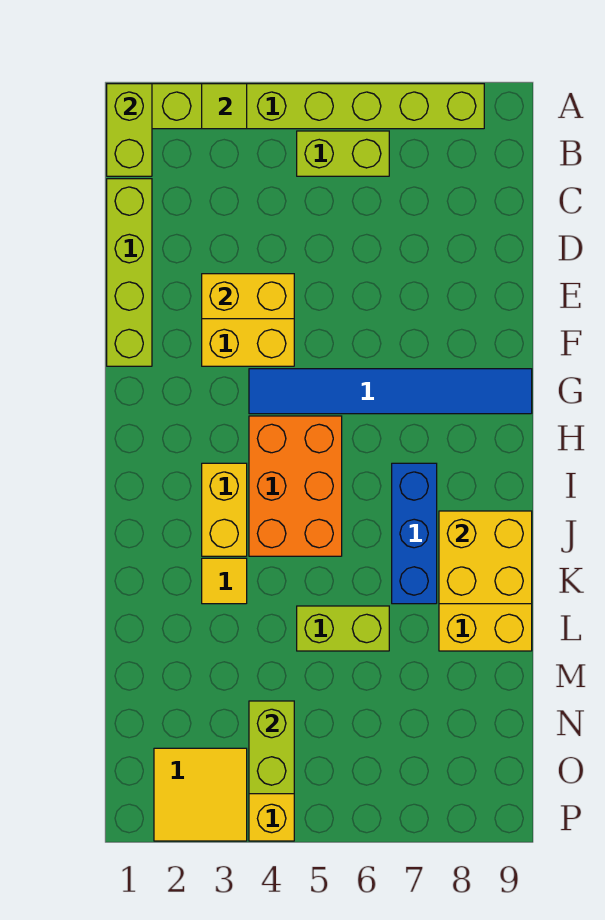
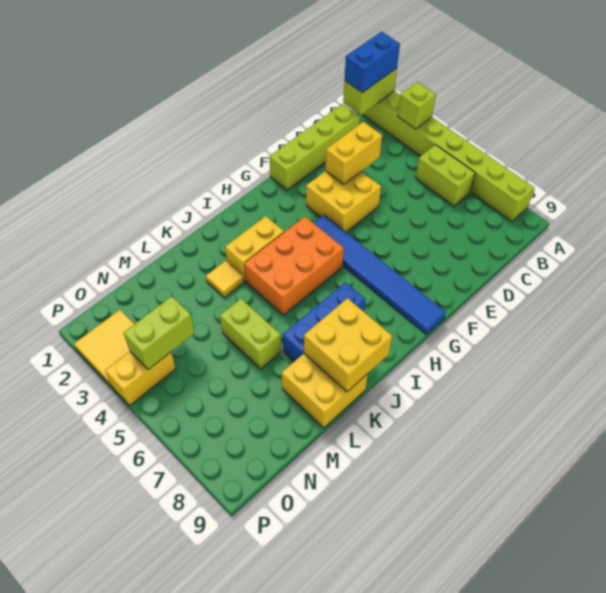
none -> blue brick A1:B1 level 3
lime tile A3 level 2 -> lime brick A3 level 2
yellow brick E3:E4 level 2 -> yellow brick D3:E3 level 2

